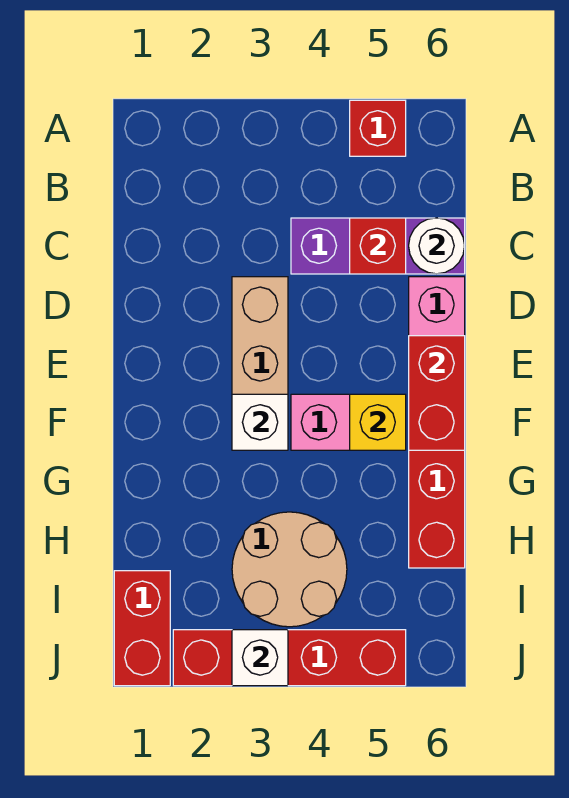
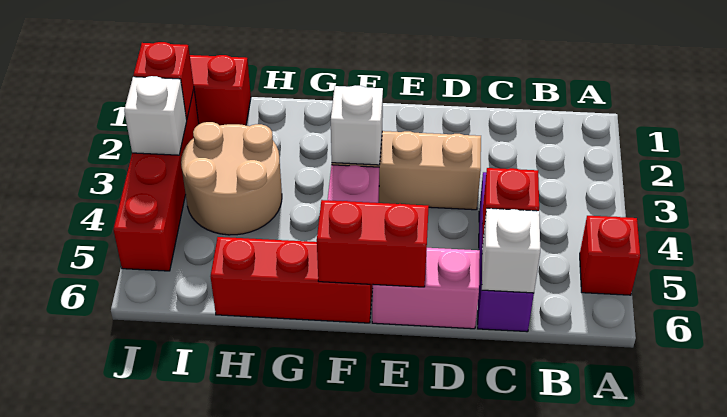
white round brick C6 level 2 -> white brick C6 level 2
yellow brick F5 level 2 -> none
none -> red brick J2 level 2

